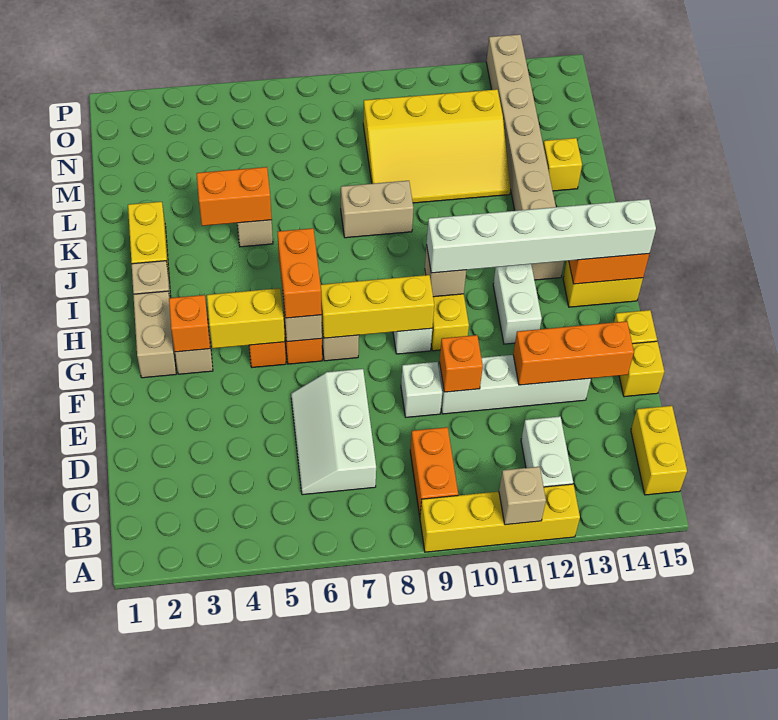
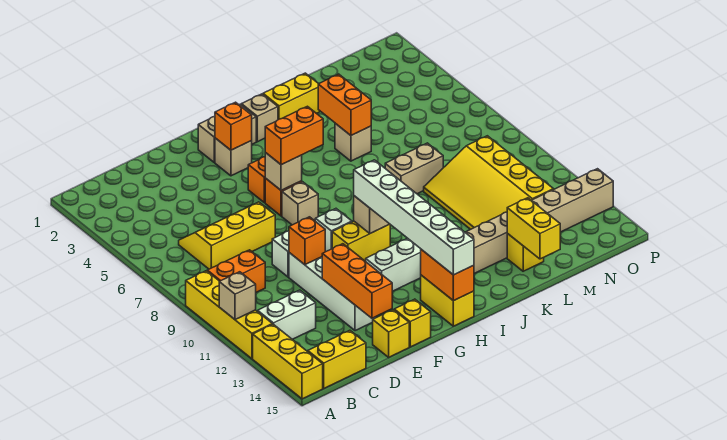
white slope C6:E7 level 1 top 7 -> yellow slope C6:E7 level 1 top 7
yellow brick G4:G5 level 2 -> yellow brick L14:L15 level 2
yellow brick G7:G9 level 2 -> yellow brick A13:A15 level 1
tan brick K8:K9 level 1 -> tan brick K8:L8 level 1

